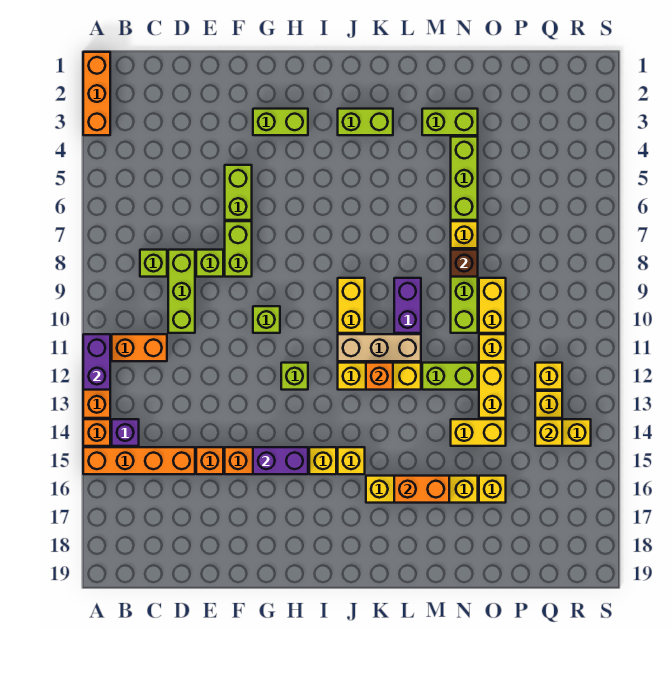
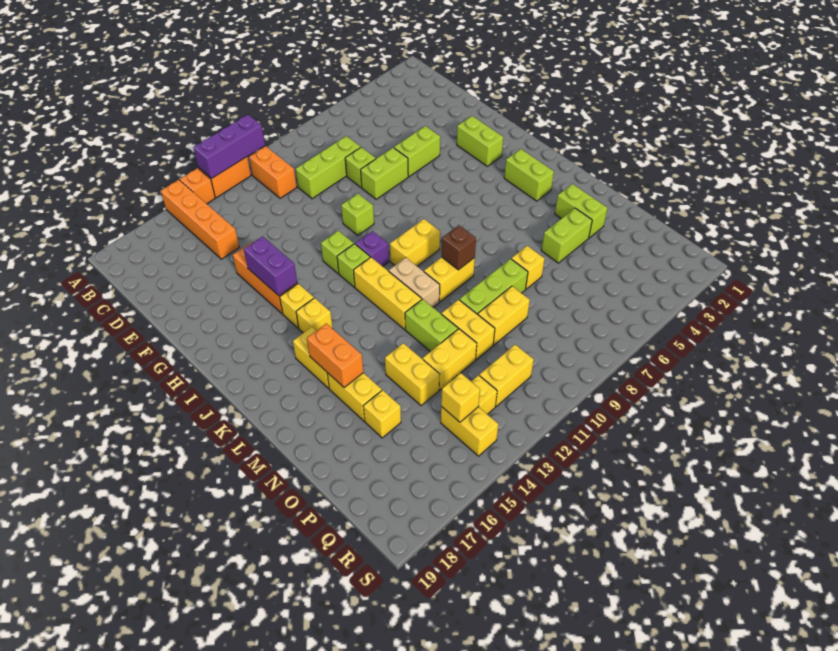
orange brick A1:A3 level 1 -> none
purple brick A11:A12 level 2 -> purple brick A11:A13 level 2
purple brick B14 level 1 -> purple brick I11 level 1
lime brick C8 level 1 -> lime brick I12 level 1
orange brick E15 level 1 -> none
tan brick J11:L11 level 1 -> tan brick K11:L11 level 1
orange brick K12 level 2 -> none
purple brick L9:L10 level 1 -> yellow brick L9:L10 level 1
lime brick N4:N6 level 1 -> lime brick N4:N5 level 1
brown brick N8 level 2 -> brown brick L9 level 2
yellow brick O11 level 1 -> yellow brick N11:O11 level 1
yellow brick Q12 level 1 -> yellow brick Q11:Q12 level 1

